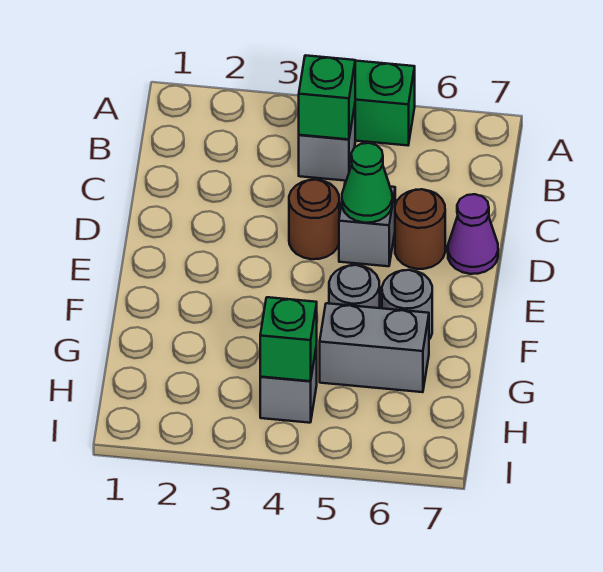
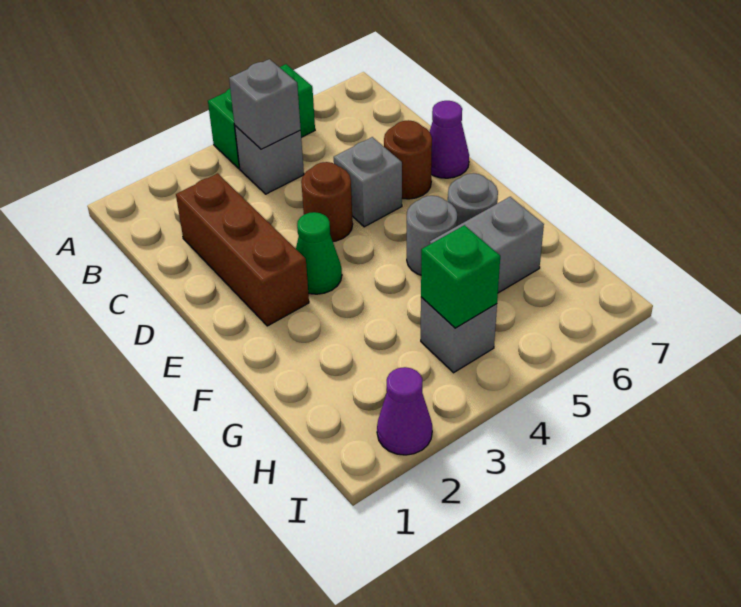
green brick B4 level 2 -> grey brick B4 level 2
none -> brown brick C2:E2 level 1
green cone D5 level 2 -> green cone E3 level 1
none -> purple cone I2 level 1

